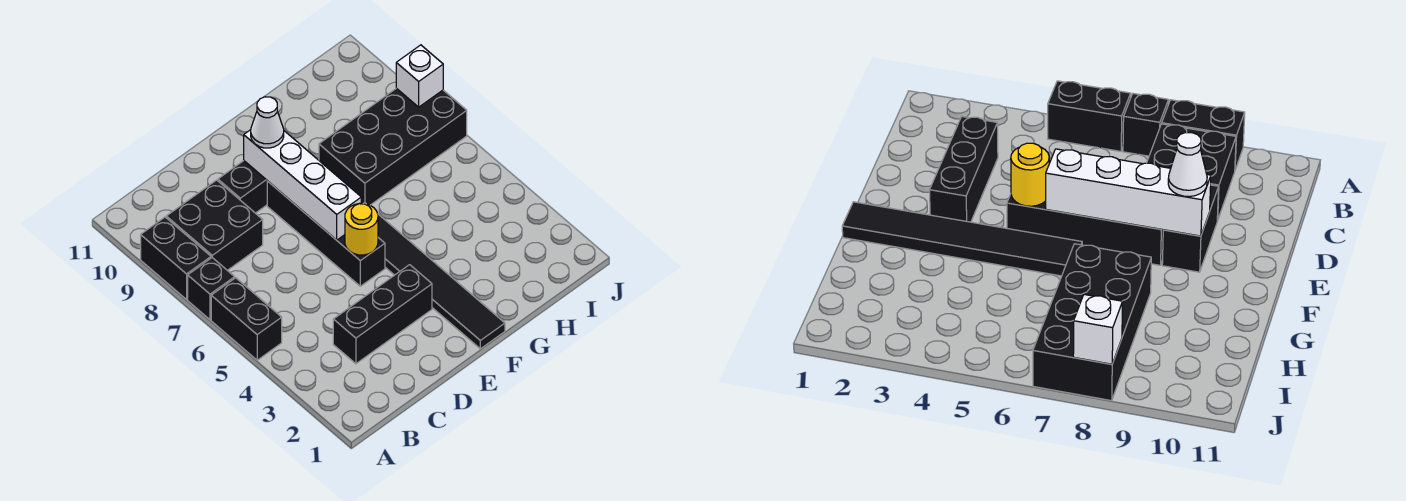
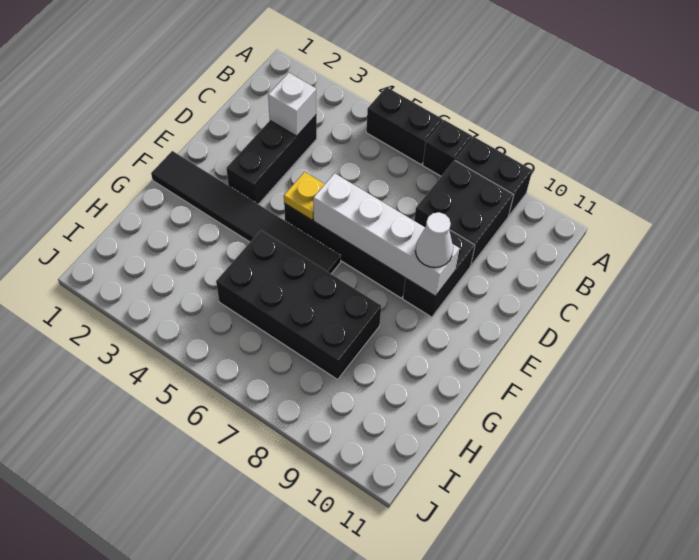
yellow round brick E5 level 2 -> yellow plate E5 level 2
black brick G7:J8 level 1 -> black brick G5:H8 level 1
white brick J8 level 2 -> white brick C3 level 2

